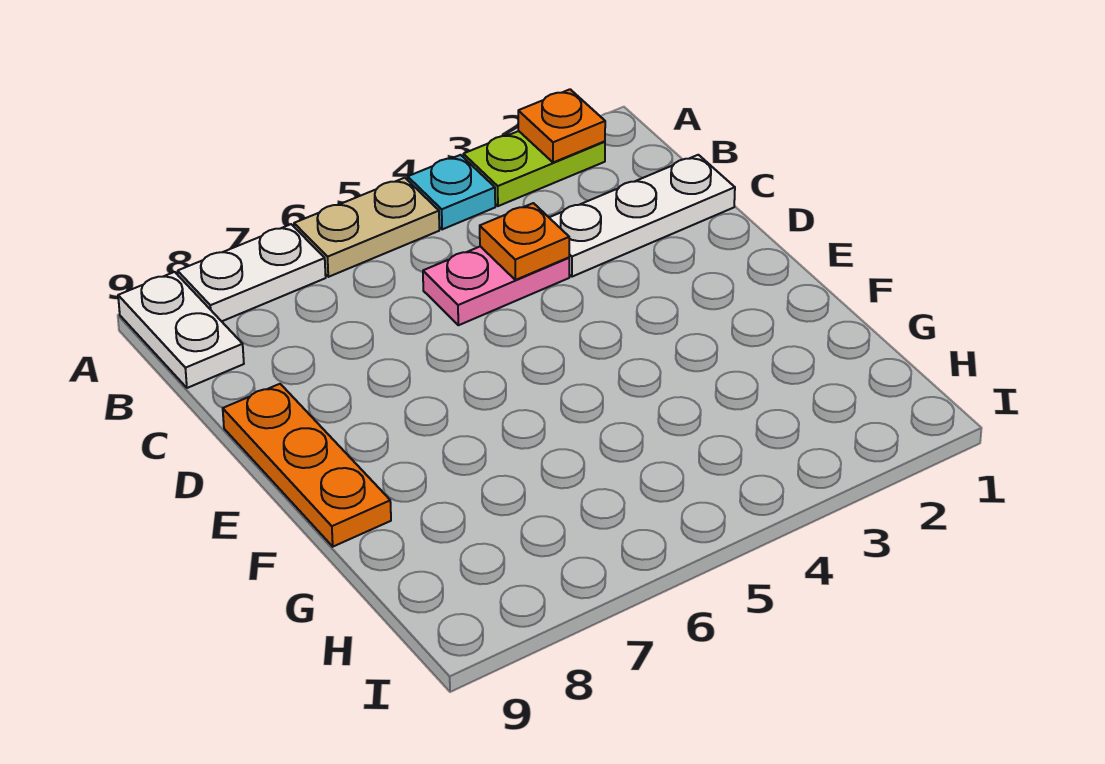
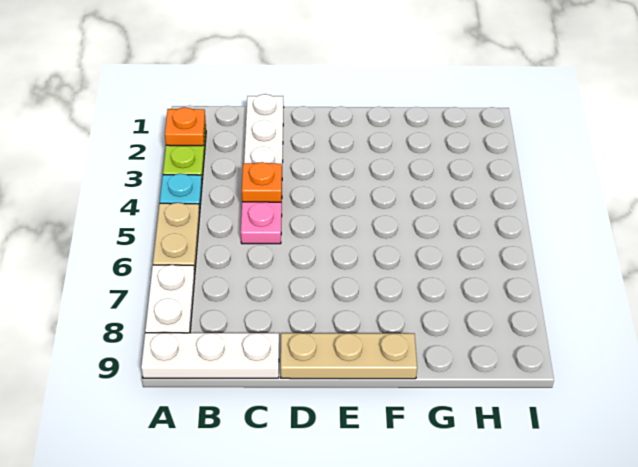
white plate A9:B9 level 1 -> white plate A9:C9 level 1
orange plate D9:F9 level 1 -> tan plate D9:F9 level 1

